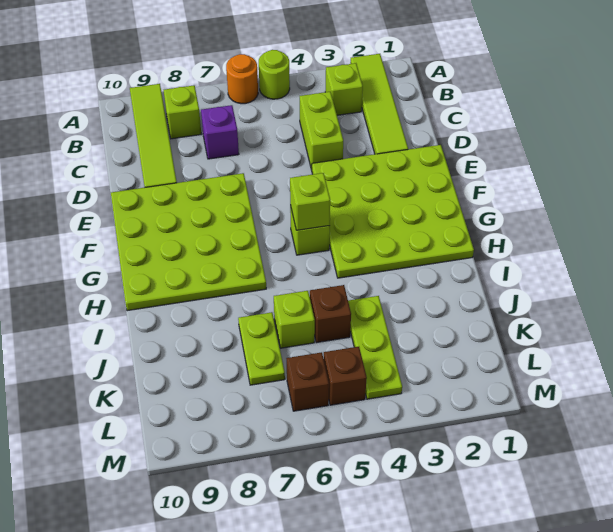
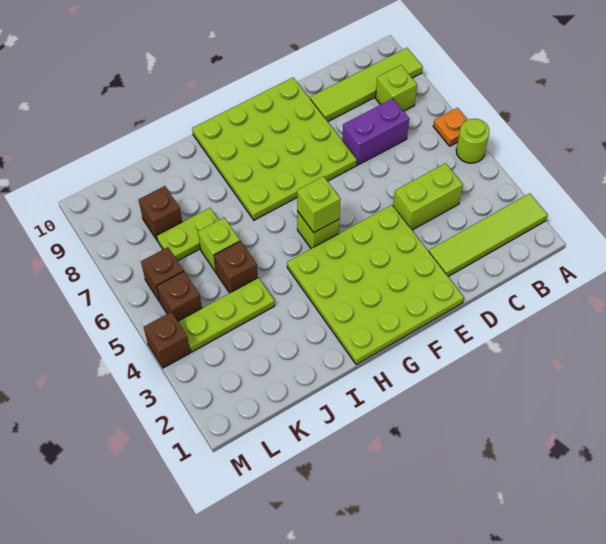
orange round brick A6 level 1 -> orange plate A6 level 1
lime brick B3 level 1 -> none
purple brick C7 level 1 -> purple brick C7:D7 level 1
none -> brown brick K8 level 1
none -> brown brick M4 level 1

